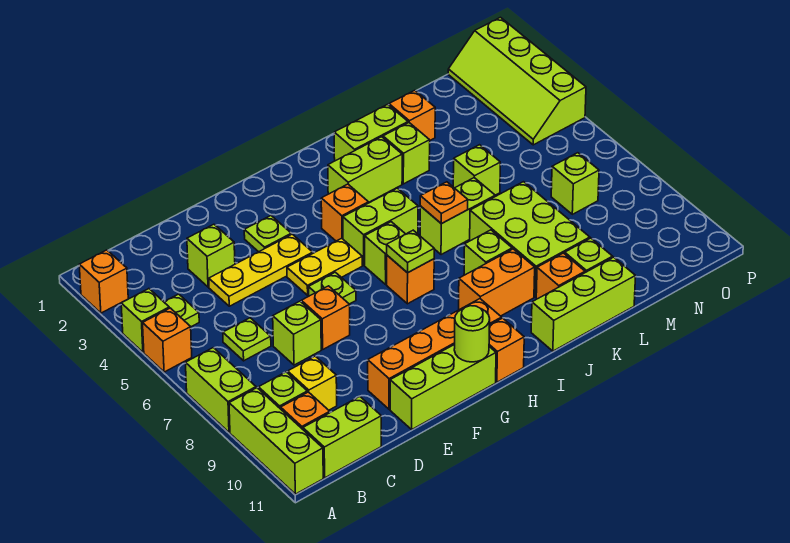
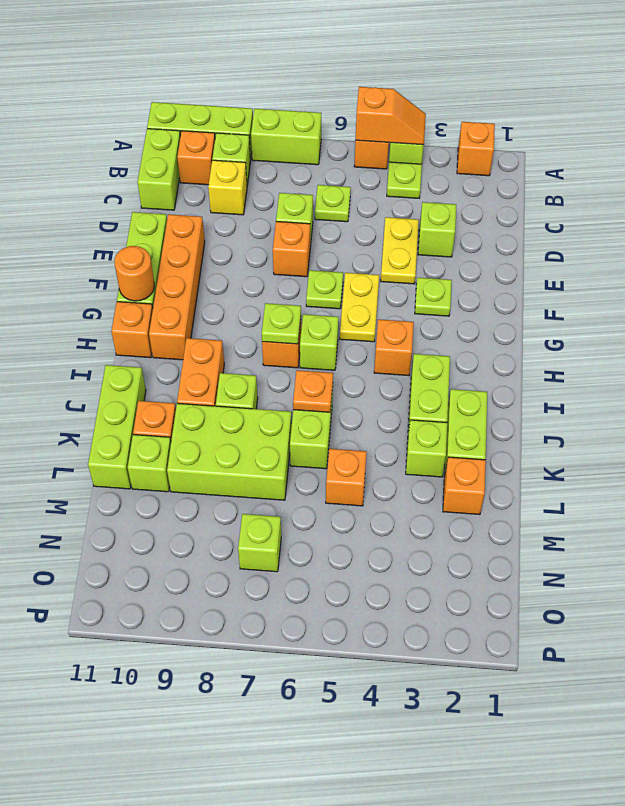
none -> orange slope A4:A5 level 2 top 5
yellow plate D4:F4 level 1 -> yellow plate D4:E4 level 1
lime round brick G11 level 2 -> orange round brick G11 level 2
lime brick H5:I5 level 1 -> none
lime brick L5 level 1 -> orange brick L5 level 1
lime slope O1:P4 level 1 top P -> none

